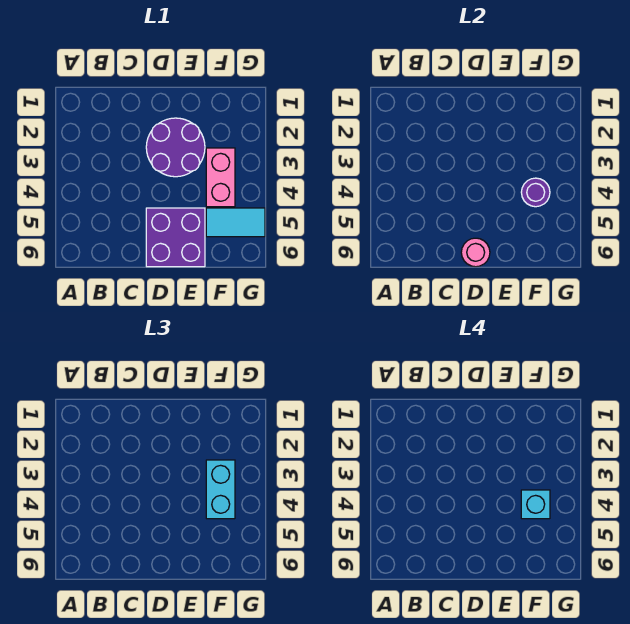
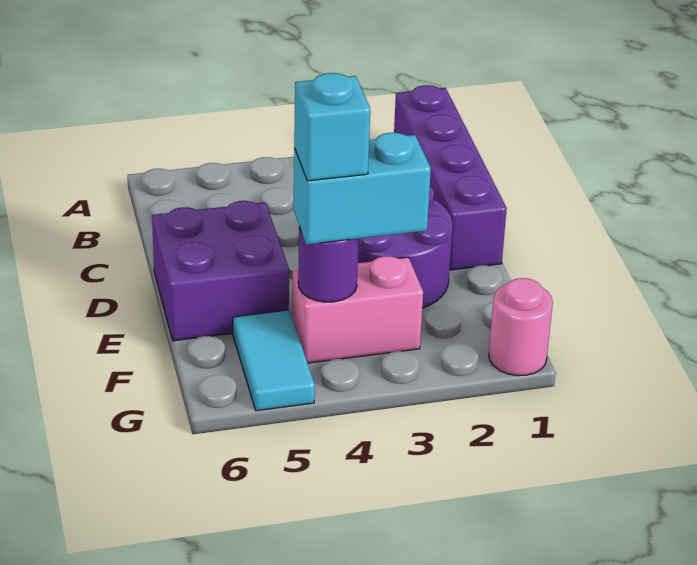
none -> purple brick A1:D1 level 1
pink round brick D6 level 2 -> pink round brick G1 level 1

